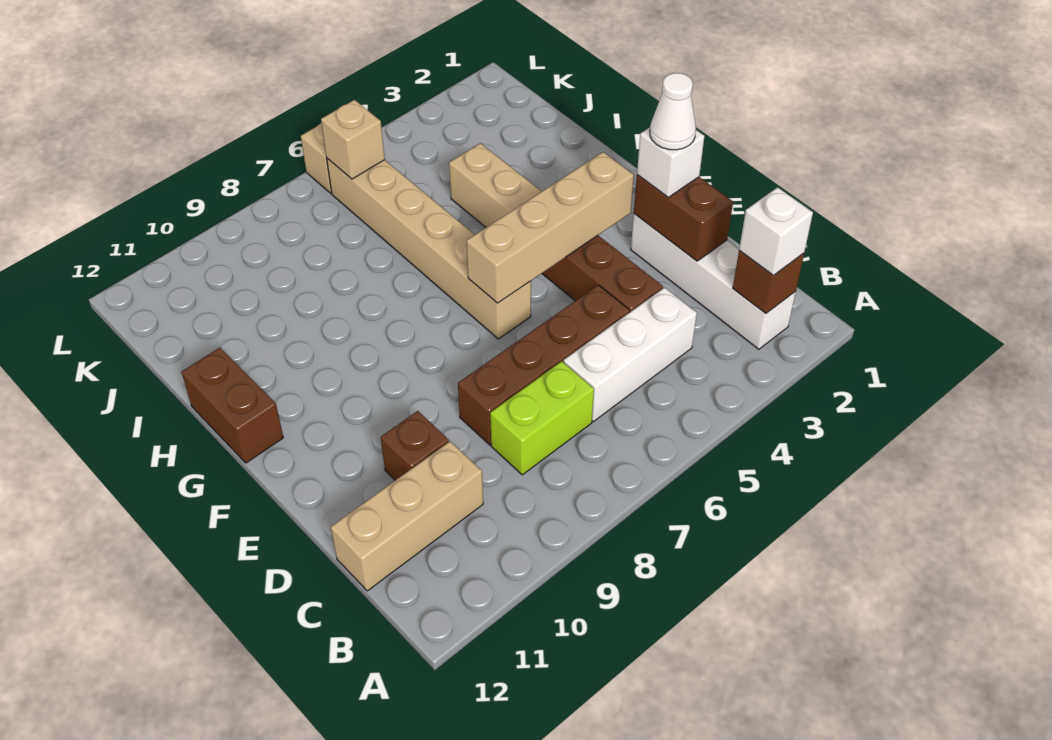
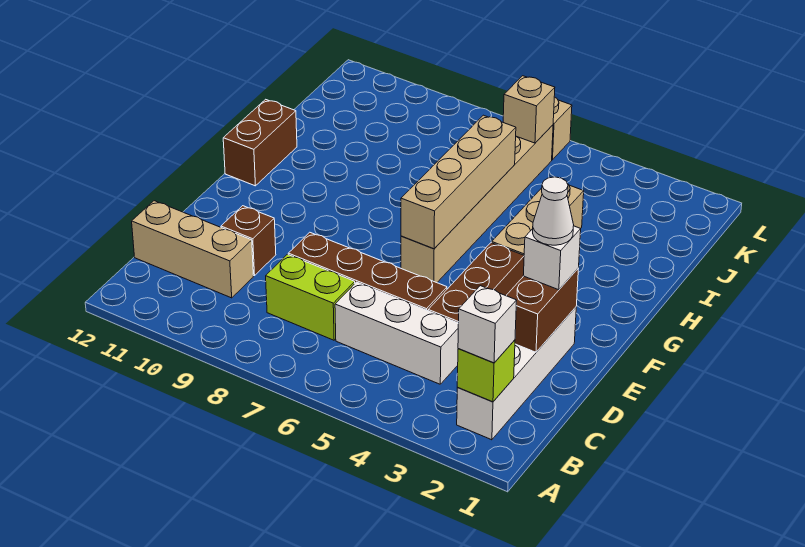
brown brick B2 level 2 -> lime brick B2 level 2
tan brick F3:F6 level 2 -> tan brick F6:I6 level 2

